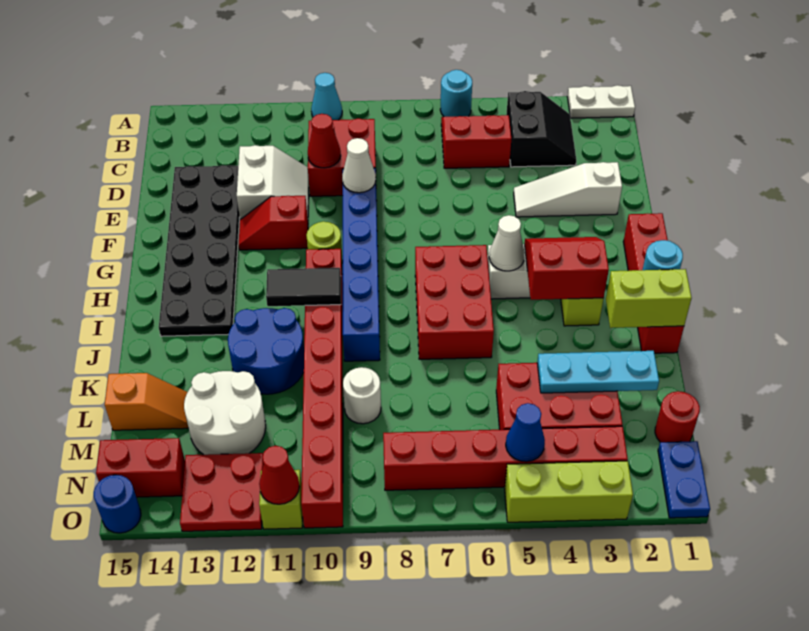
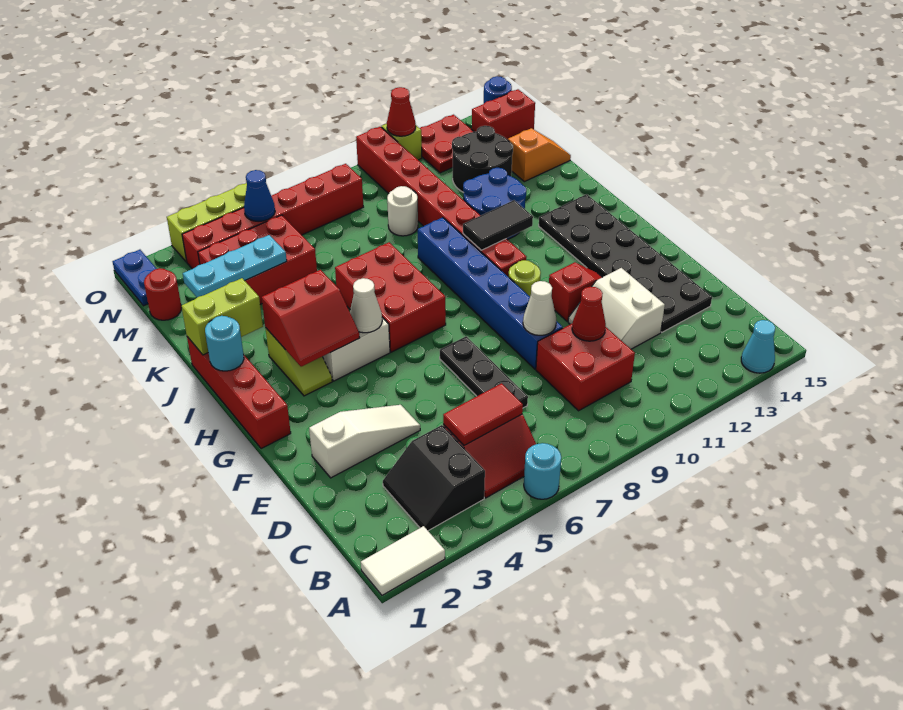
white plate A1:A2 level 1 -> white tile A1:A2 level 1
cyan cone A10 level 1 -> cyan cone A14 level 1
none -> red tile C5:C6 level 2
none -> black plate D7:F7 level 1
white round brick L12:M13 level 1 -> black round brick L12:M13 level 1
orange slope L14:L15 level 1 top 15 -> orange slope L14:L15 level 1 top 14

